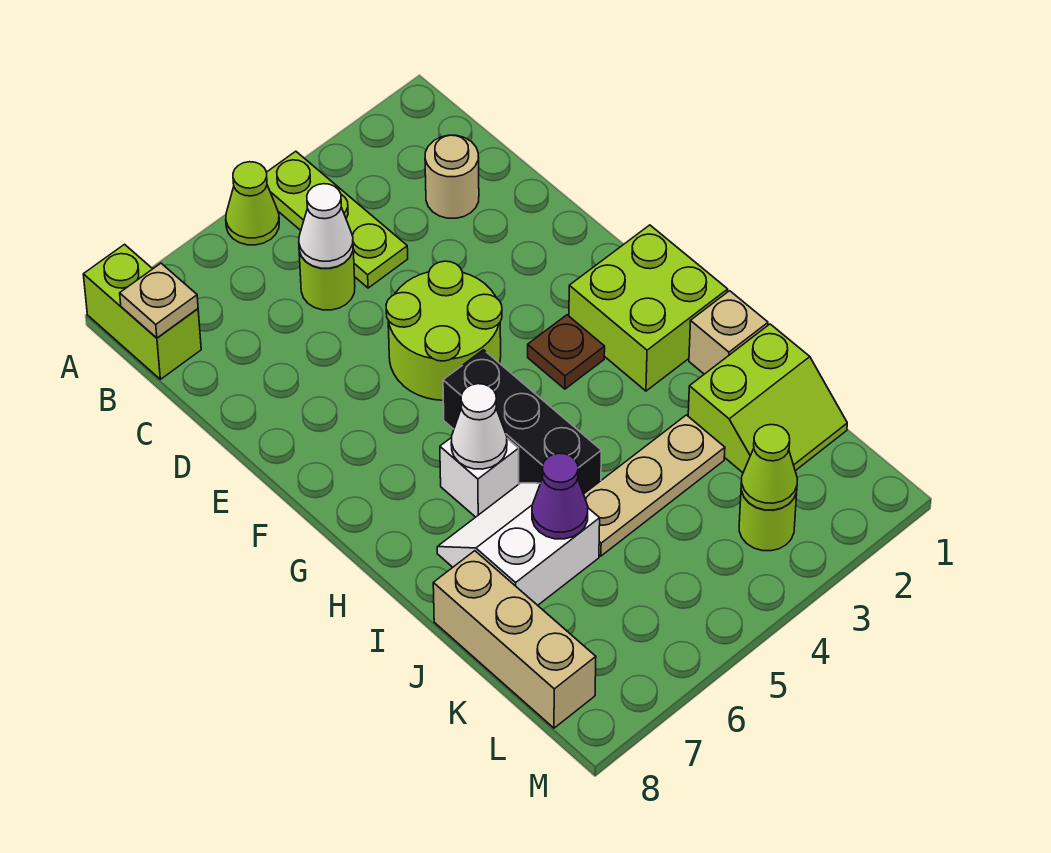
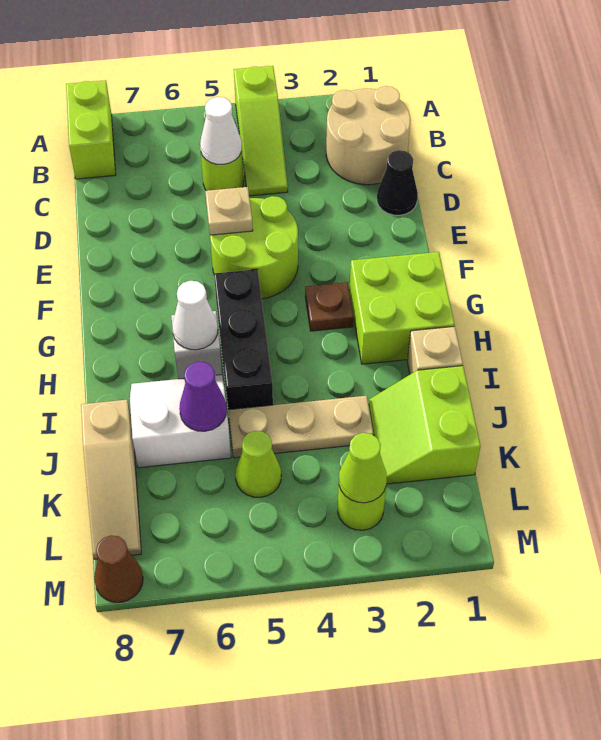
lime plate A4:C4 level 1 -> lime slope A4:C4 level 1 top A
lime cone A5 level 1 -> lime cone K5 level 1
tan plate B8 level 2 -> tan plate E5 level 2
tan round brick C2 level 1 -> tan round brick B1:C2 level 1
none -> black cone D1 level 1
lime slope J1:K2 level 1 top J -> lime slope J1:K2 level 1 top 1
tan brick J8:L8 level 1 -> tan slope J8:L8 level 1 top J
none -> brown cone M8 level 1

